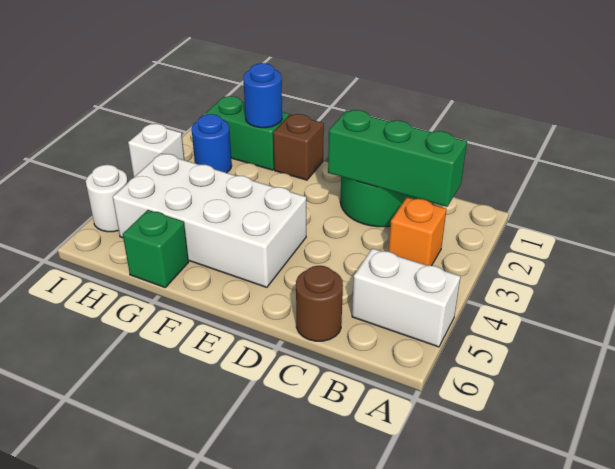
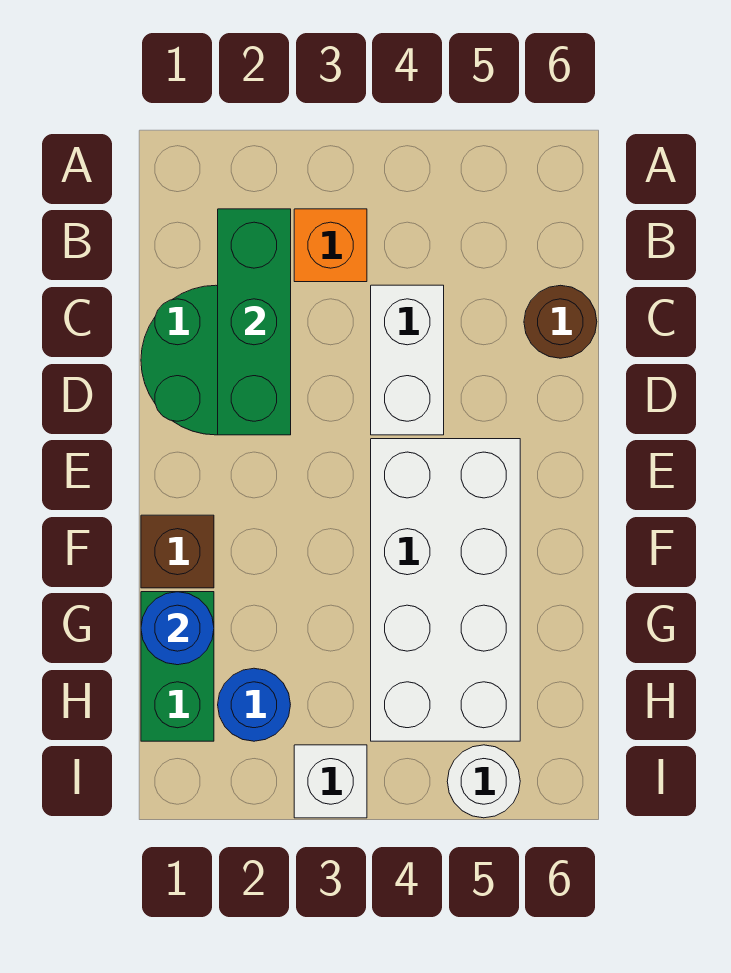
white brick A5:B5 level 1 -> white brick C4:D4 level 1
green brick G6 level 1 -> none

